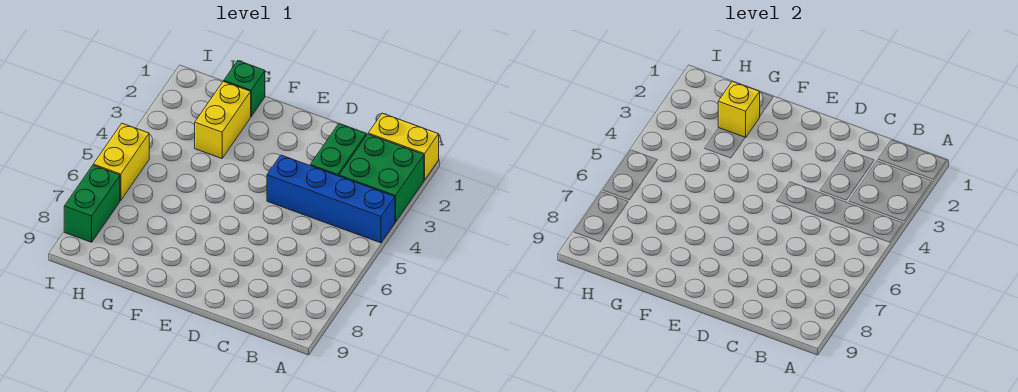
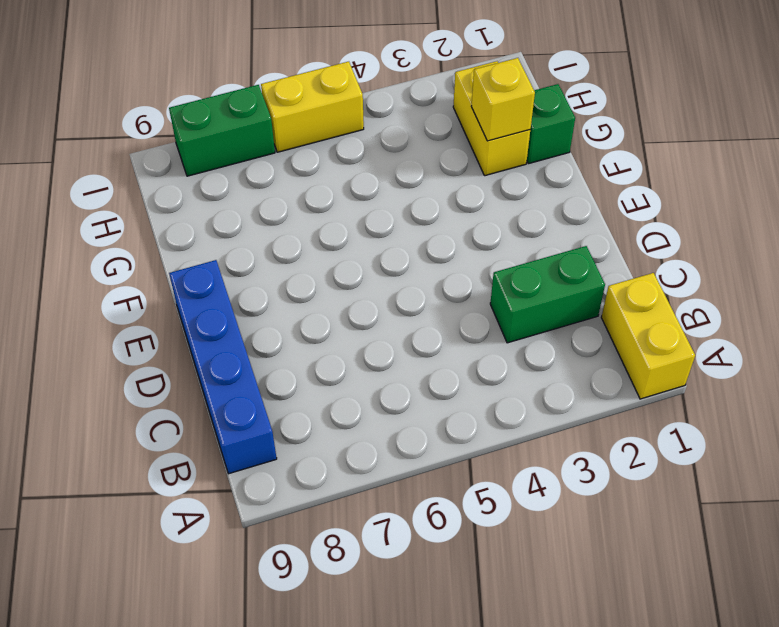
green brick A2:B3 level 1 -> none
blue brick A4:D4 level 1 -> blue brick B9:E9 level 1
yellow brick G2:G3 level 1 -> yellow brick G2:H2 level 1

